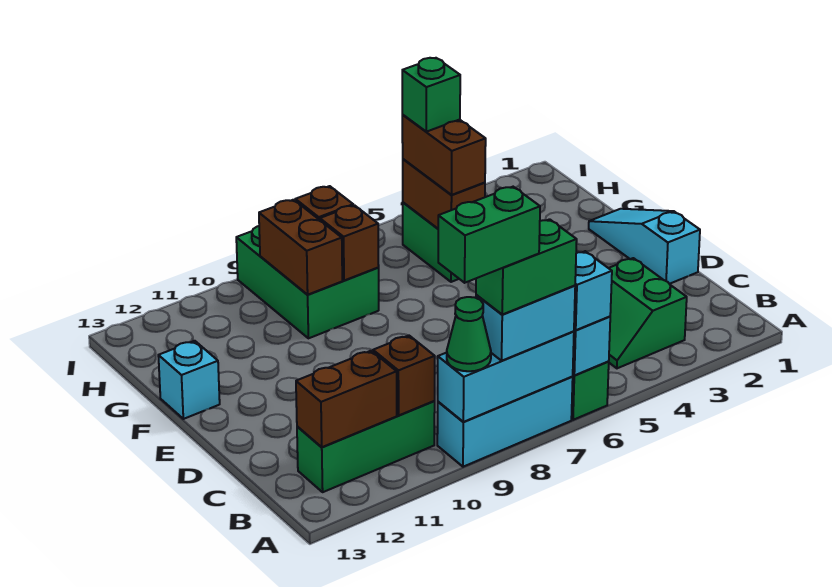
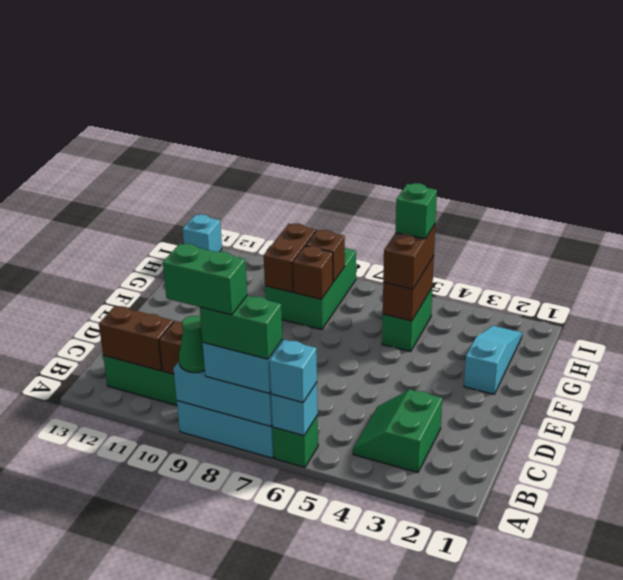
cyan slope D1:F1 level 1 top D -> cyan slope F2:H2 level 1 top F
cyan brick F13 level 1 -> cyan brick I13 level 1

